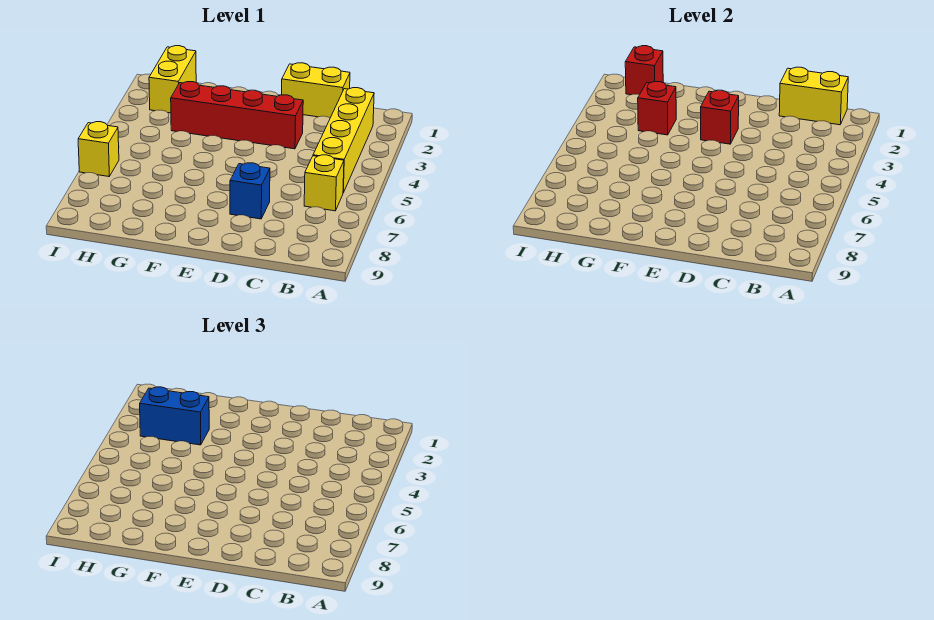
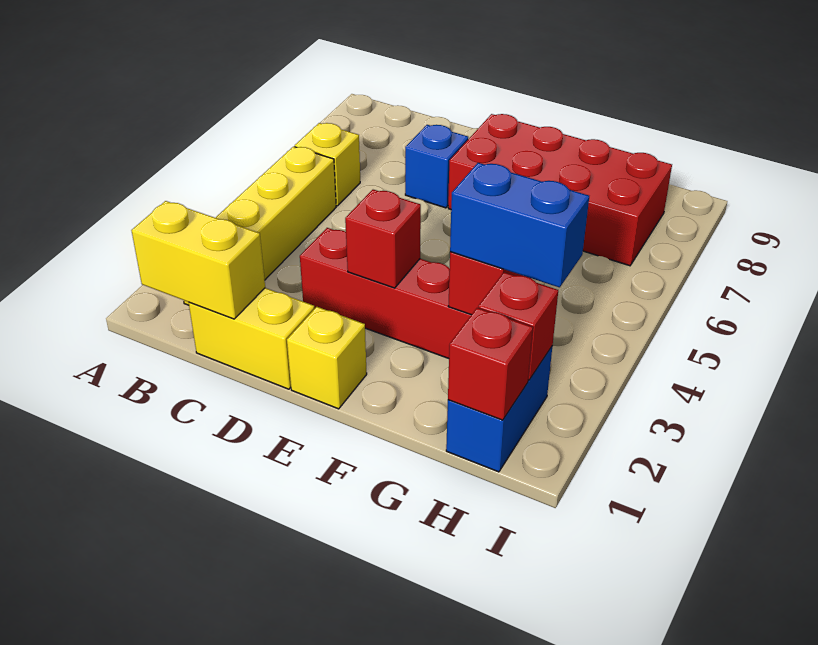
none -> red brick E7:H8 level 1
yellow brick H1:H2 level 1 -> blue brick H1:H2 level 1
none -> red brick H2 level 2
yellow brick I6 level 1 -> yellow brick E1 level 1

